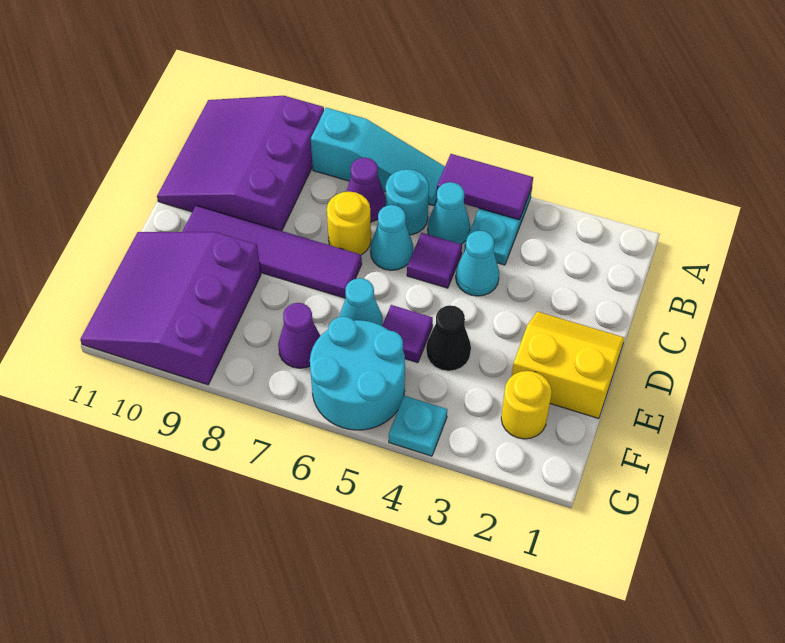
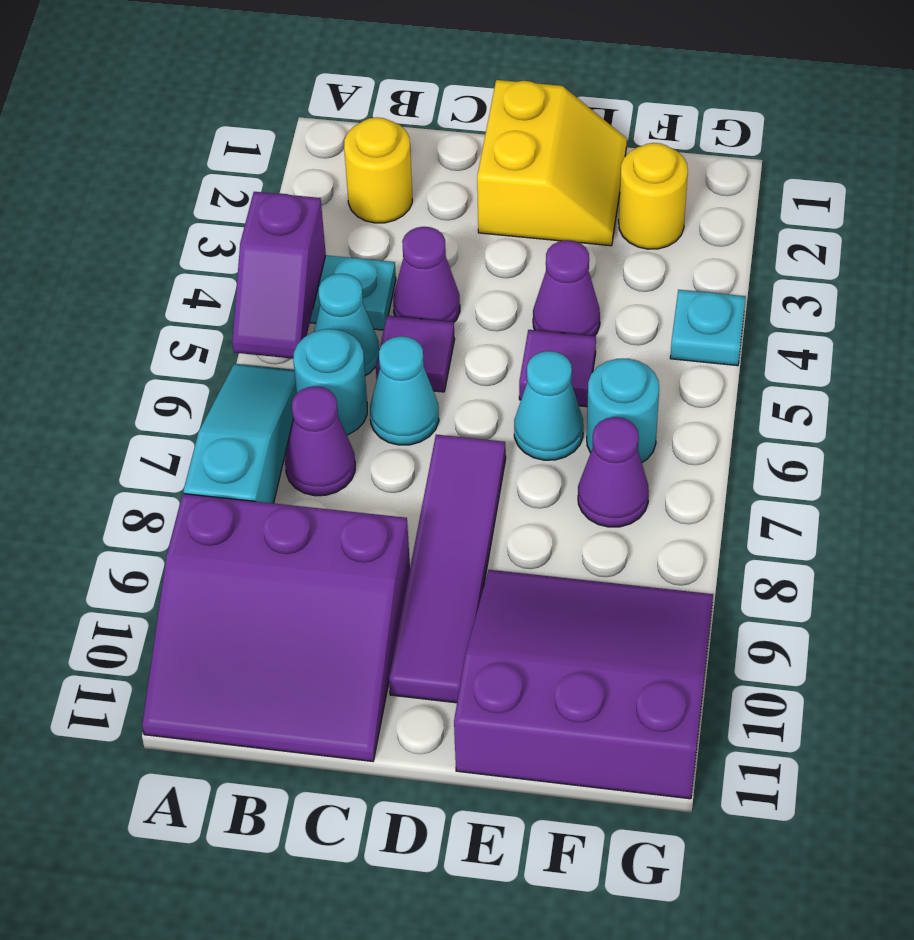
purple tile A4:A5 level 2 -> purple slope A4:A5 level 2 top 4
cyan cone C4 level 1 -> purple cone C4 level 1
yellow round brick C7 level 1 -> yellow round brick B2 level 1
yellow slope D1:E2 level 1 top E -> yellow slope D1:E2 level 1 top D
black cone E4 level 1 -> purple cone E4 level 1
purple slope E9:G11 level 1 top 9 -> purple slope E9:G11 level 1 top 11
cyan round brick F5:G6 level 1 -> cyan round brick F6 level 1

